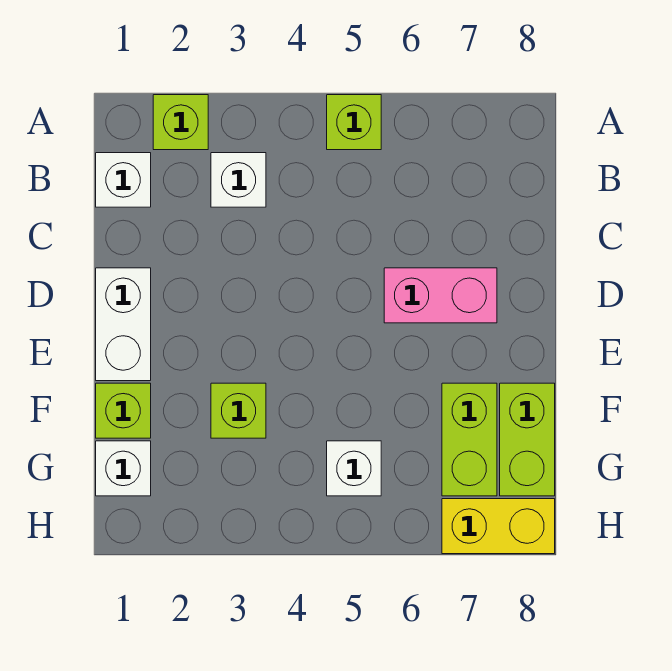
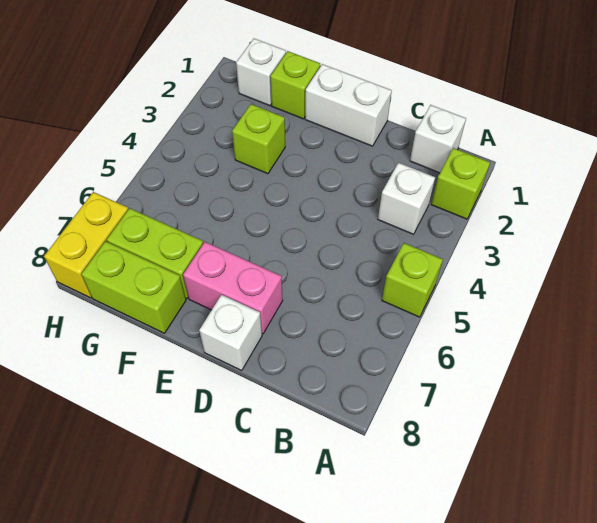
pink brick D6:D7 level 1 -> pink brick D7:E7 level 1
white brick G5 level 1 -> white brick D8 level 1

